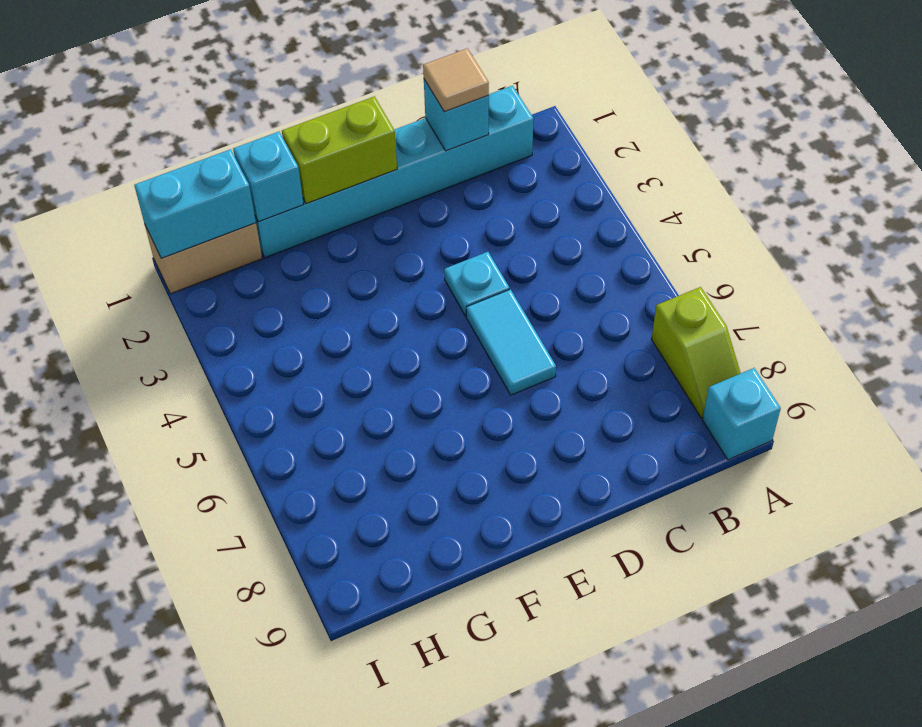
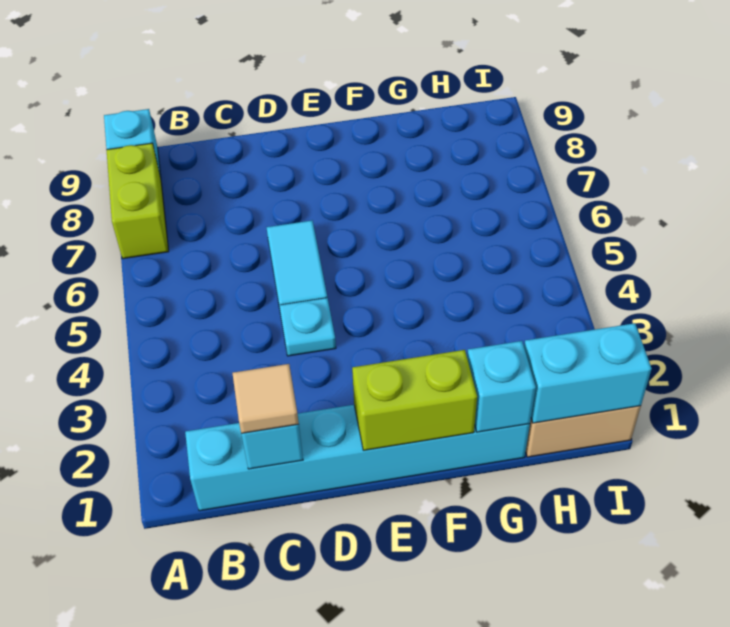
lime slope A7:A8 level 1 top 7 -> lime brick A7:A8 level 1

